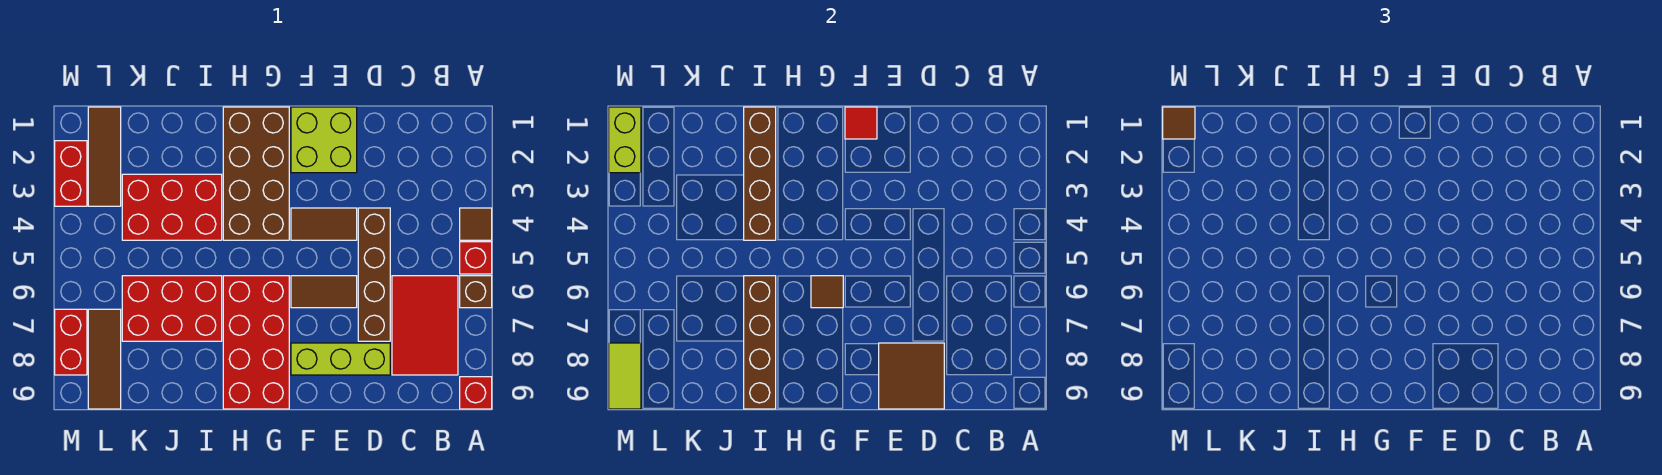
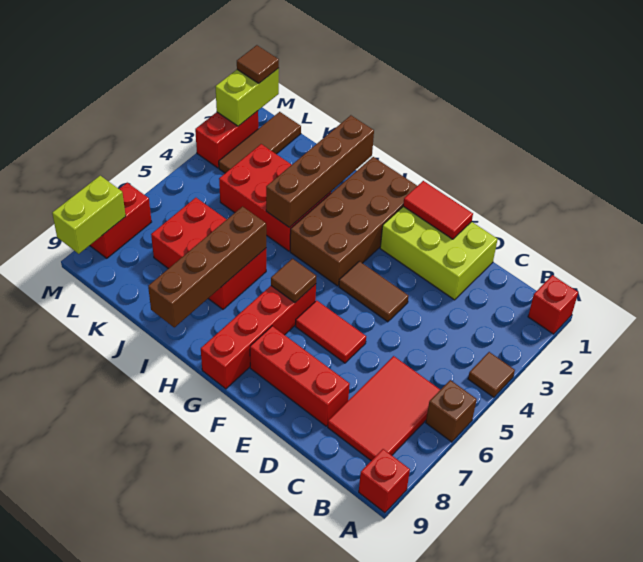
red brick A5 level 1 -> red brick A1 level 1
brown brick D4:D7 level 1 -> none
lime brick D8:F8 level 1 -> red brick D8:F8 level 1
brown tile D8:E9 level 2 -> none
lime brick E1:F2 level 1 -> lime brick D1:F2 level 1
brown tile E6:F6 level 1 -> red tile E6:F6 level 1
red tile F1 level 2 -> red tile E1:F1 level 2
red brick G6:H9 level 1 -> red brick G6:G9 level 1
brown tile L7:L9 level 1 -> none
lime tile M8:M9 level 2 -> lime brick M8:M9 level 2

